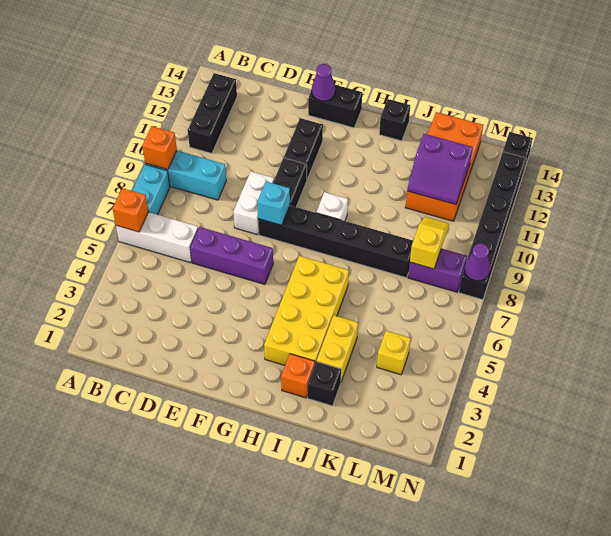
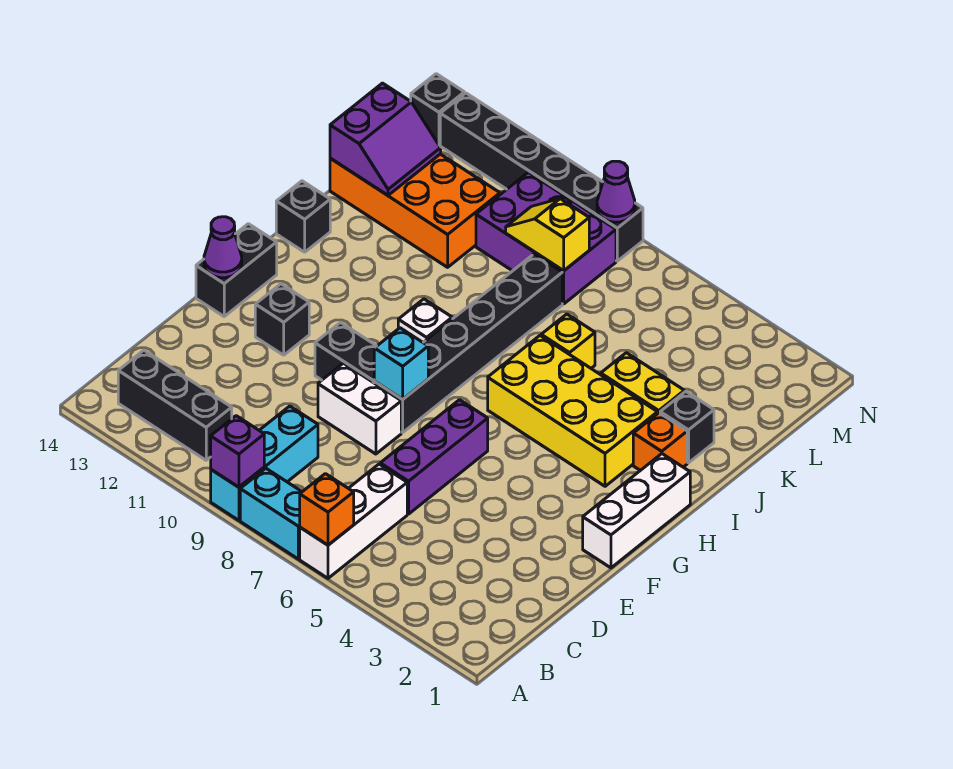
orange brick A9 level 2 -> purple brick A9 level 2
none -> white brick F1:H1 level 1
black brick F11:F12 level 1 -> black brick F12 level 1
purple slope K11:L12 level 2 top 12 -> purple slope K13:L14 level 2 top 14
yellow brick L4 level 1 -> yellow brick J6 level 1
purple brick L8:M8 level 1 -> purple brick L8:M10 level 1

